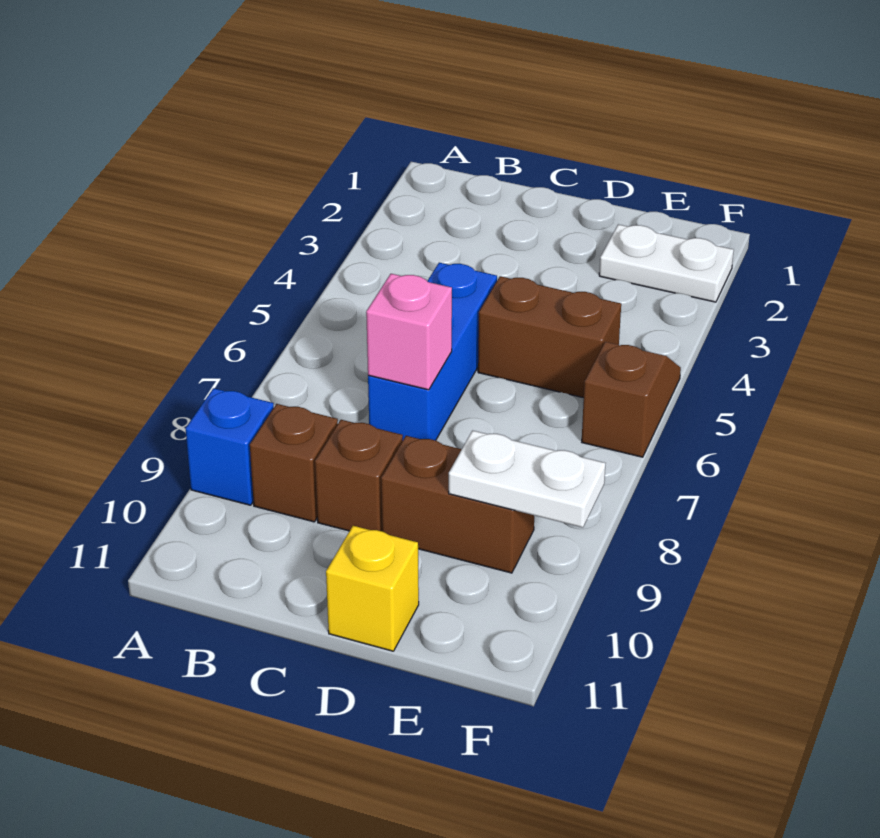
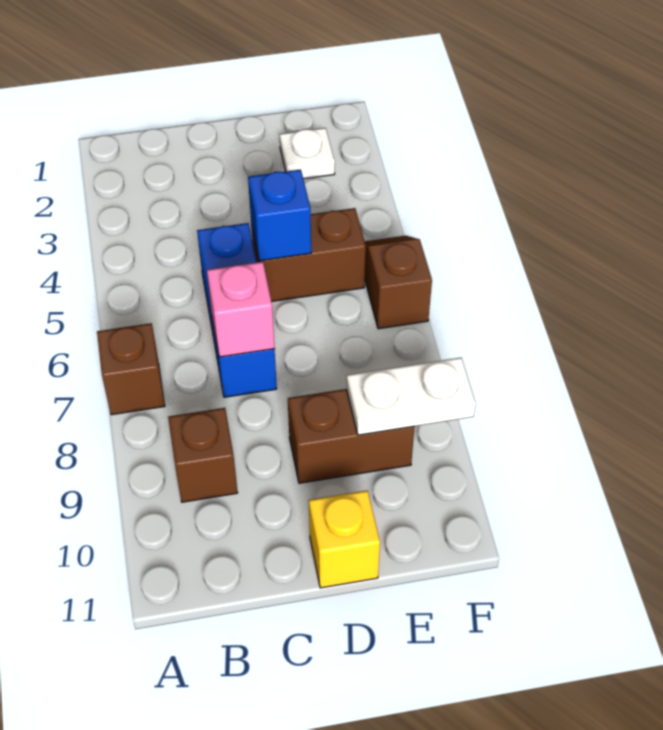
blue brick A9 level 1 -> blue brick D5 level 2
brown brick C9 level 1 -> brown brick A7 level 1
white plate E2:F2 level 1 -> white plate E2 level 1

